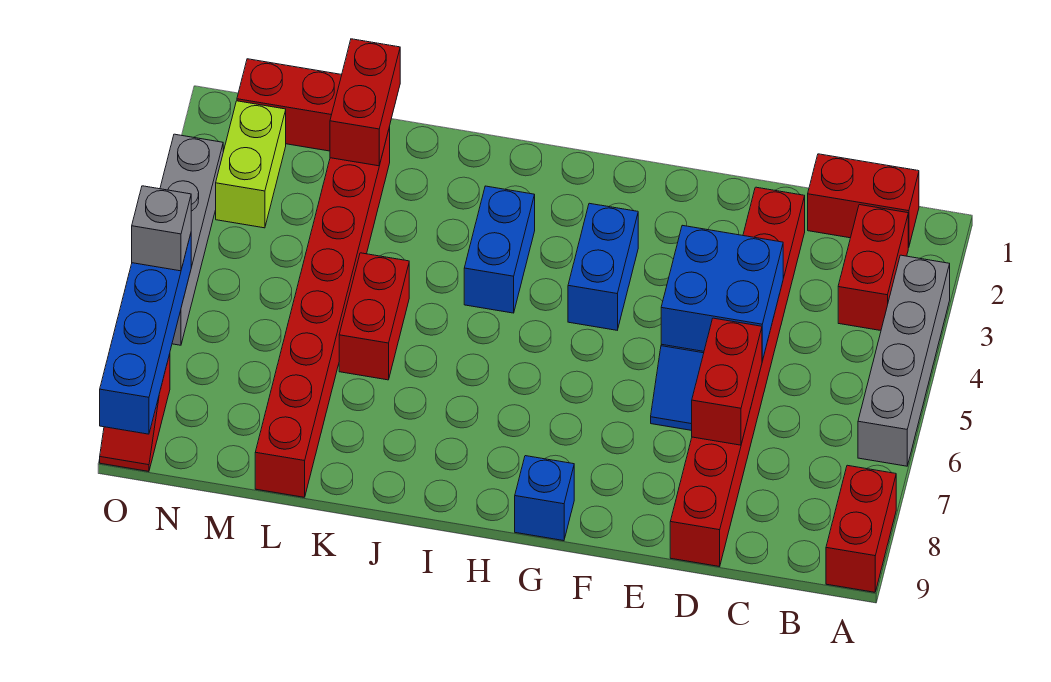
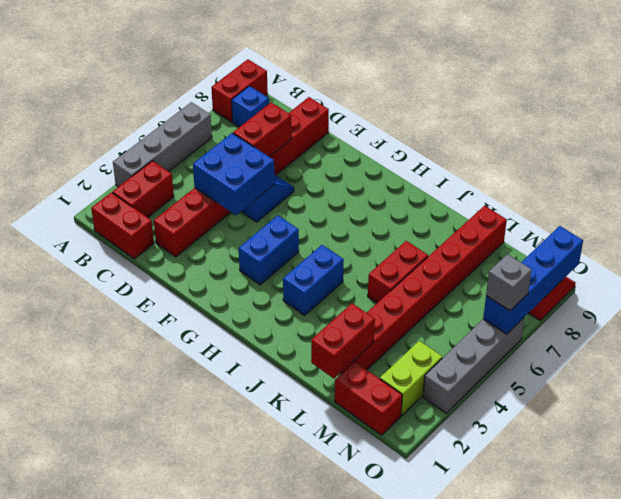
blue brick G9 level 1 -> blue brick B8 level 1

